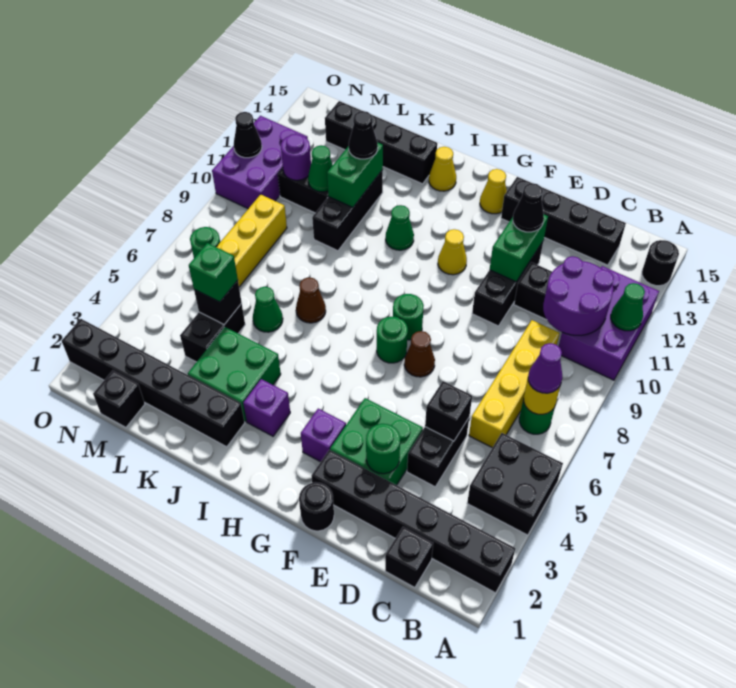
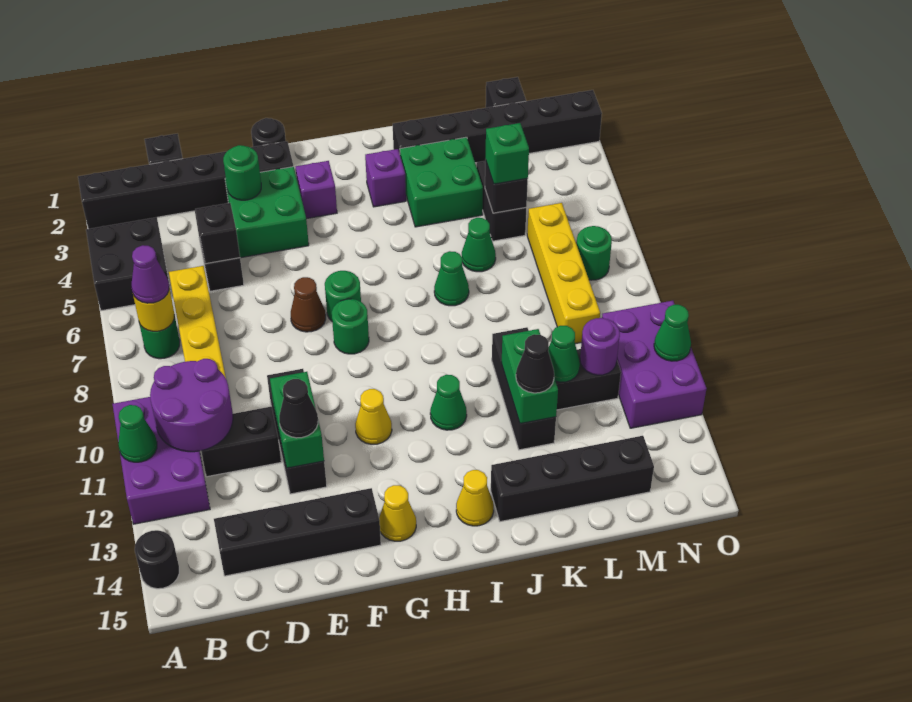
brown cone J7 level 1 -> green cone J7 level 1
black cone O11 level 2 -> green cone O11 level 2

